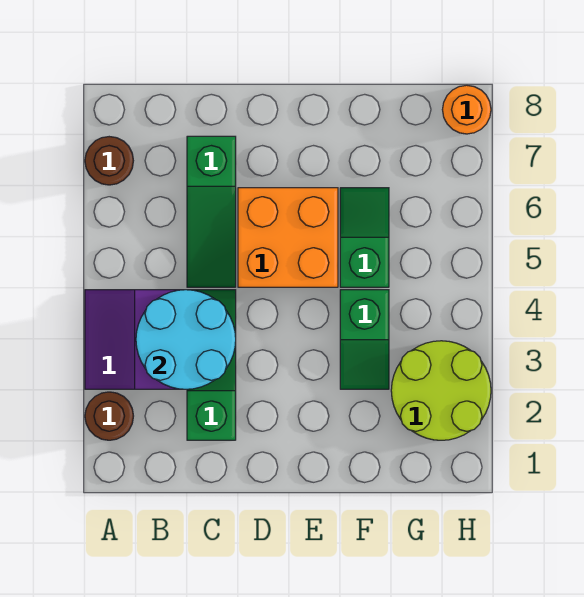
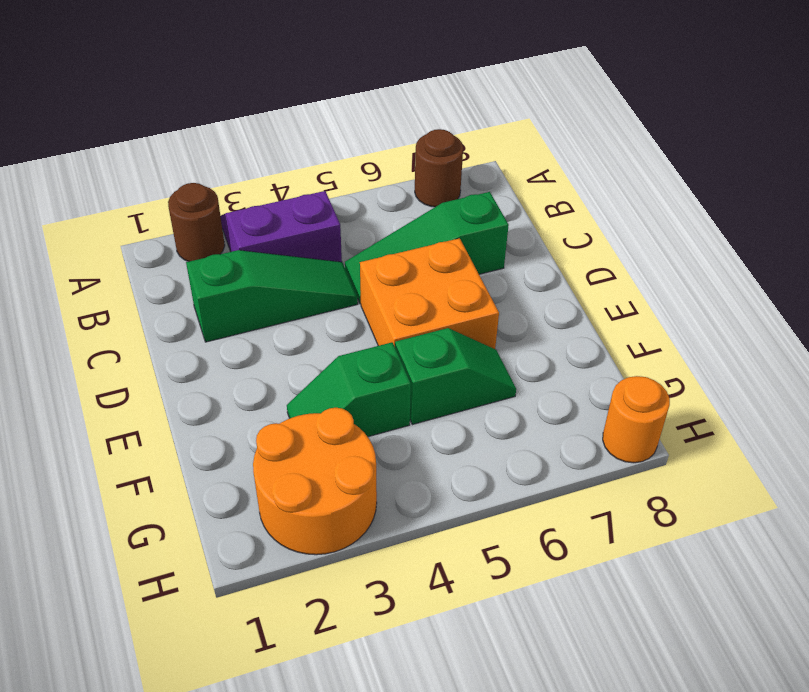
cyan round brick B3:C4 level 2 -> none
lime round brick G2:H3 level 1 -> orange round brick G2:H3 level 1

